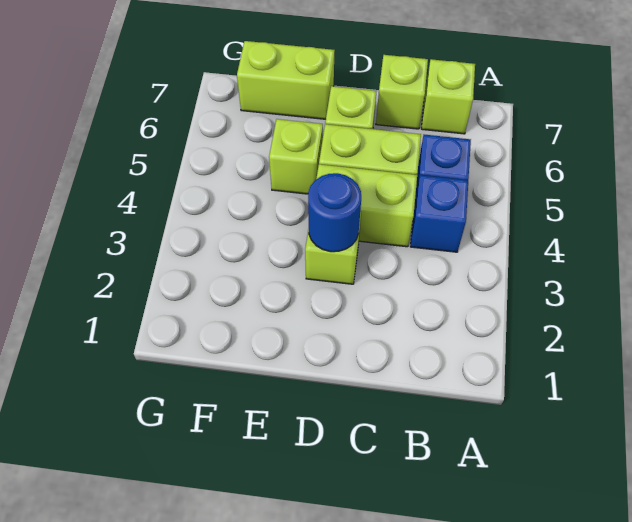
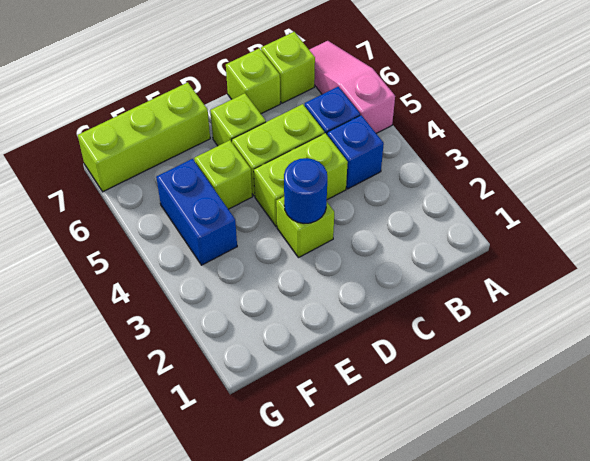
none -> pink slope A5:A7 level 1 top 5
lime brick E7:F7 level 1 -> lime brick E7:G7 level 1
none -> blue brick F4:F5 level 1

